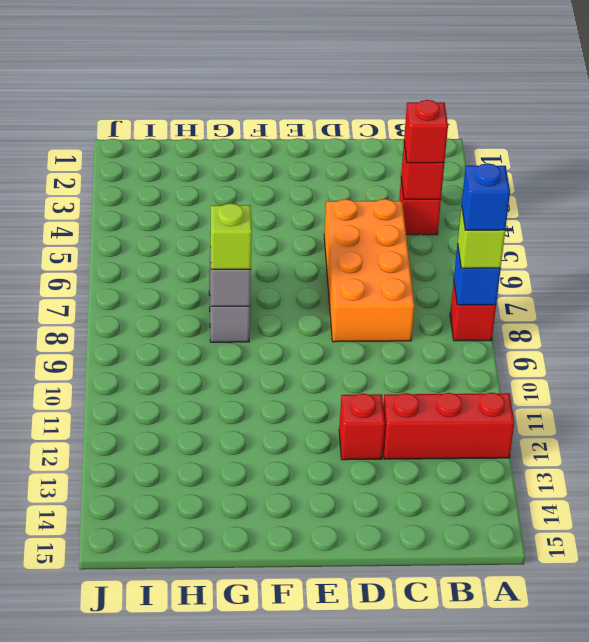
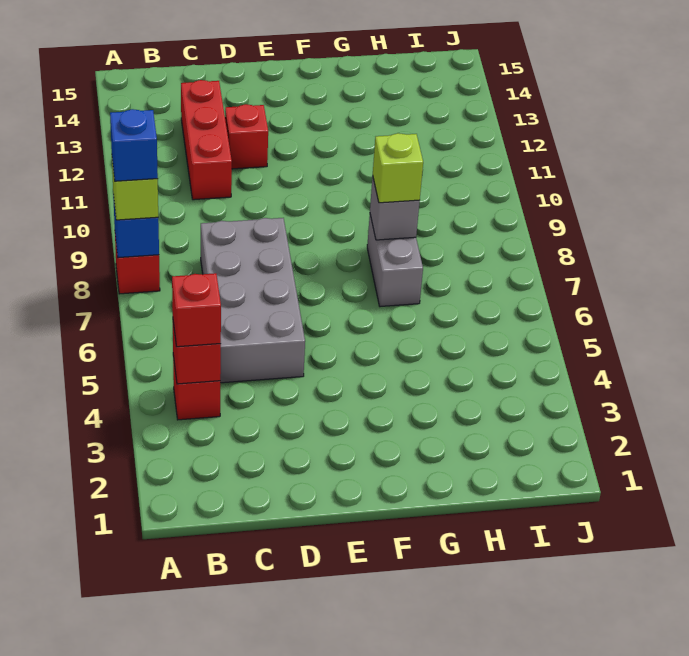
red brick A12:C12 level 1 -> red brick C11:C13 level 1
orange brick C5:D8 level 1 -> grey brick C5:D8 level 1

